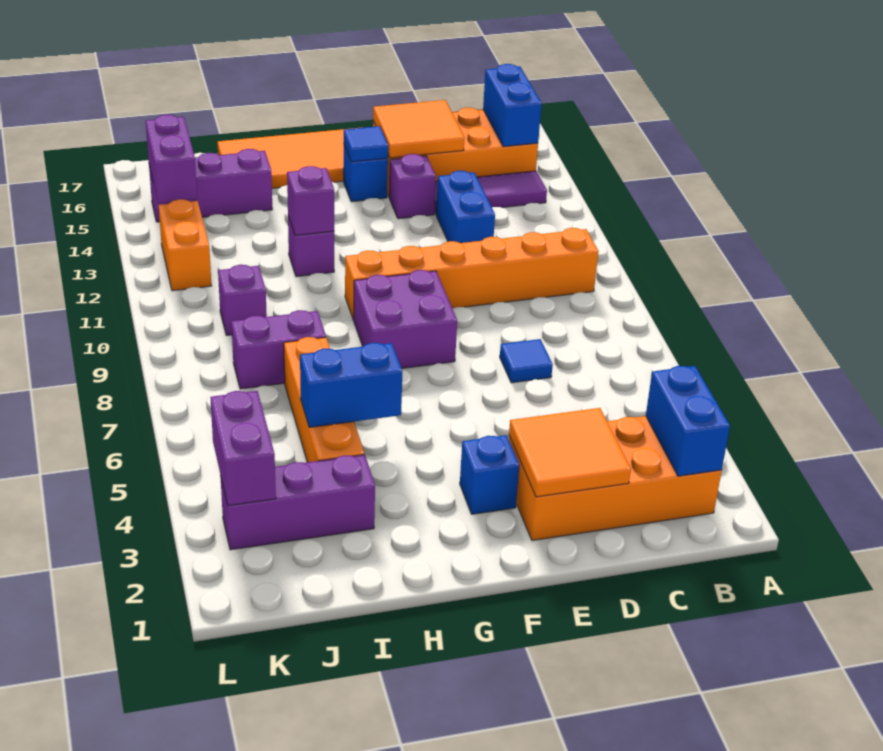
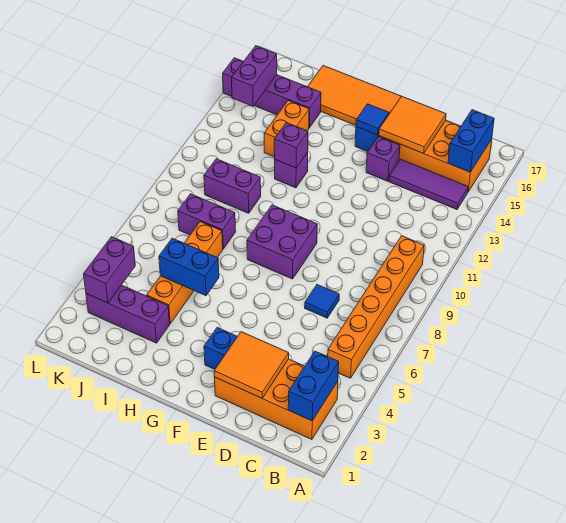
orange brick B10:G10 level 1 -> orange brick B5:B10 level 1
blue brick D12:D13 level 1 -> none
purple brick I15:K15 level 1 -> purple brick I15:L15 level 1
purple brick J10 level 1 -> purple brick I10:J10 level 1
orange brick K12:K13 level 1 -> orange brick I13:I14 level 1

